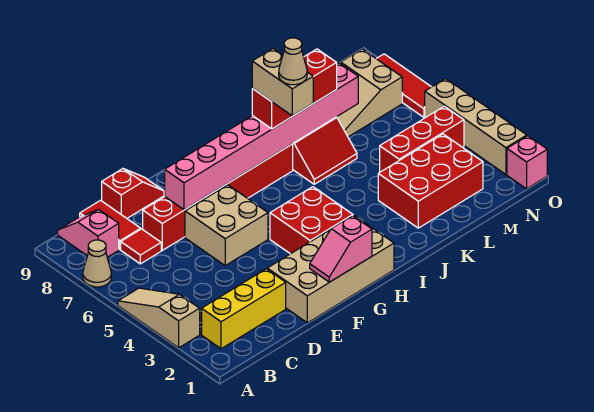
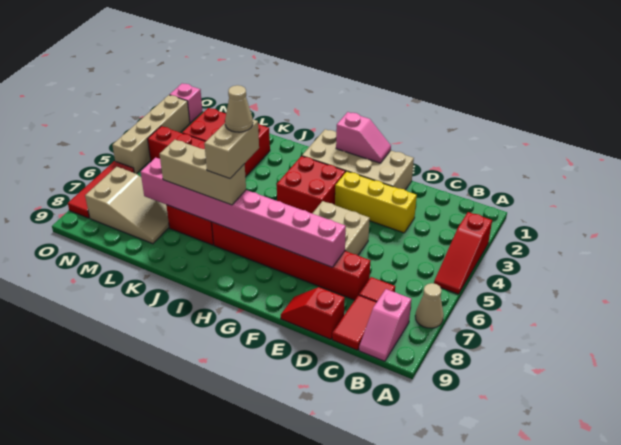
tan slope A3:A5 level 1 top 3 -> red slope A3:A5 level 1 top 3
yellow brick B2:D2 level 1 -> yellow brick D3:F3 level 1
red brick I7:K7 level 3 -> tan brick I7:K7 level 3

